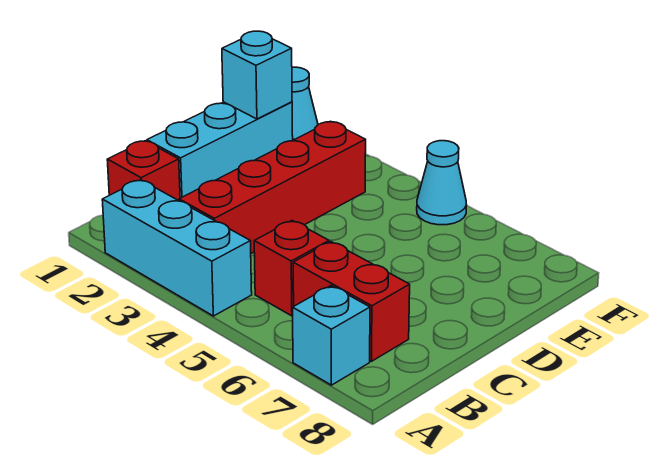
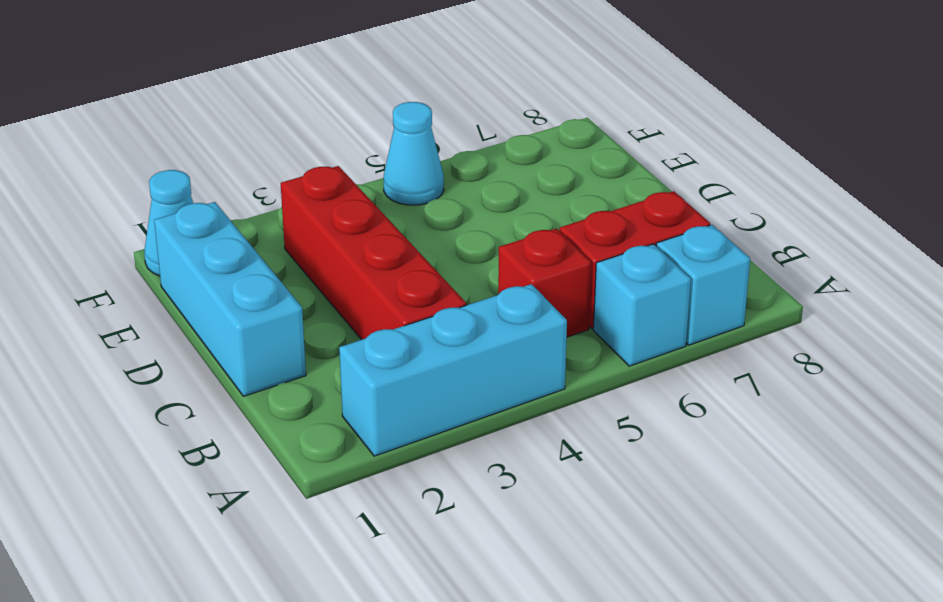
red brick B1 level 1 -> none
cyan brick E1 level 2 -> cyan brick A6 level 1

